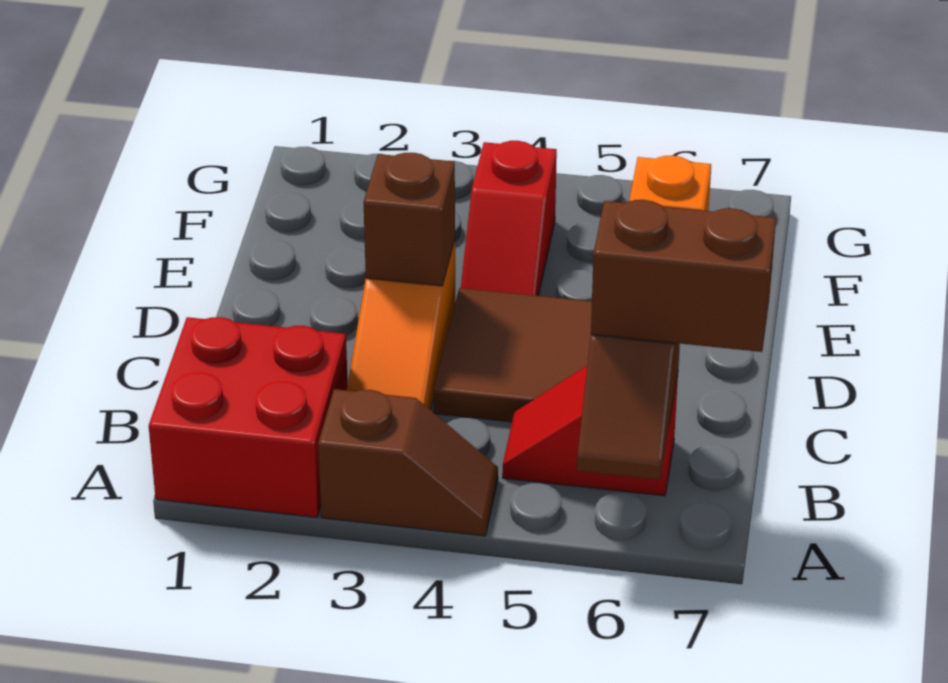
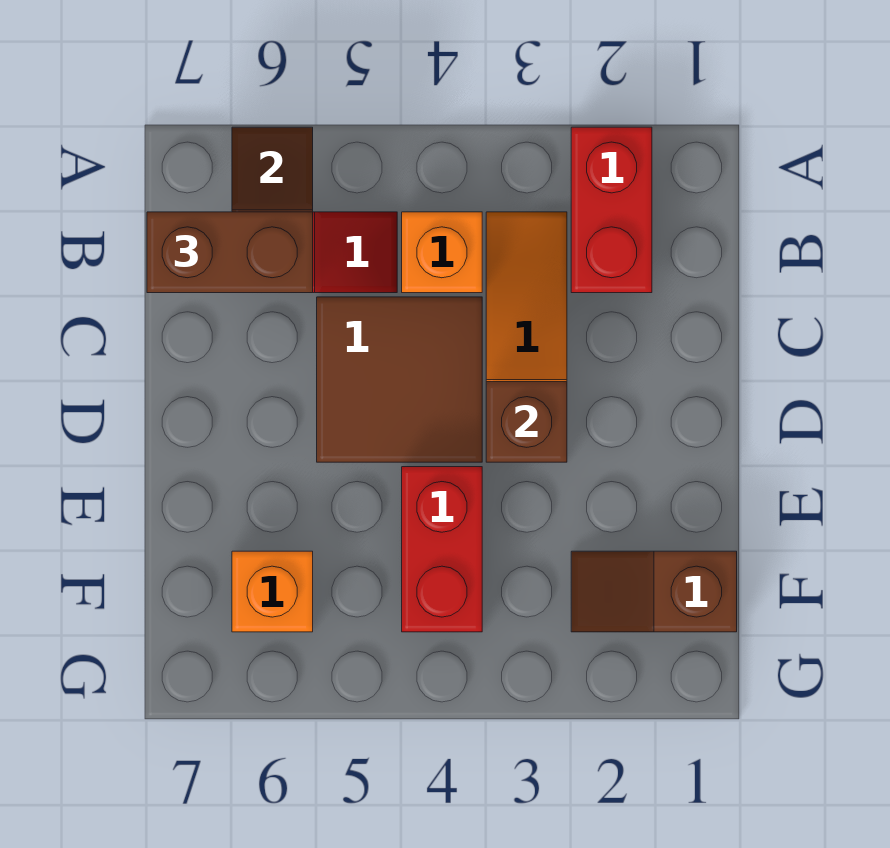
red brick A1:B2 level 1 -> red brick A2:B2 level 1
brown slope A3:A4 level 1 top 3 -> brown slope F1:F2 level 1 top 1
none -> orange brick B4 level 1
red slope E4:F4 level 1 top F -> red brick E4:F4 level 1

